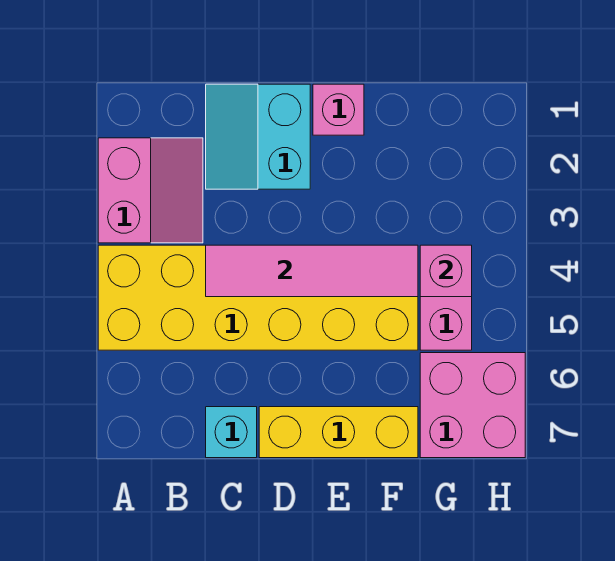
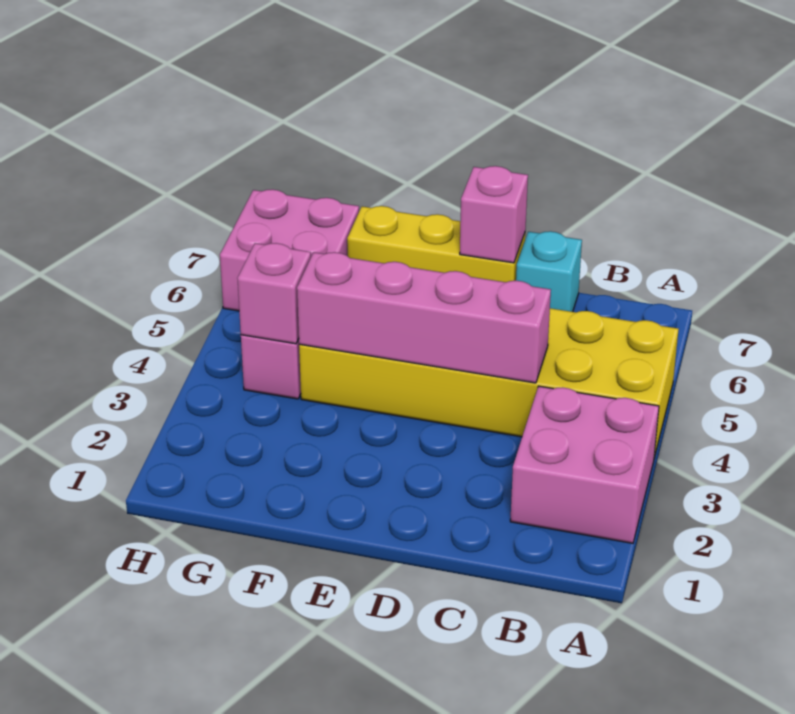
pink slope A2:B3 level 1 top A -> pink brick A2:B3 level 1
cyan slope C1:D2 level 1 top D -> none
pink tile C4:F4 level 2 -> pink brick C4:F4 level 2
pink brick E1 level 1 -> pink brick D7 level 2

